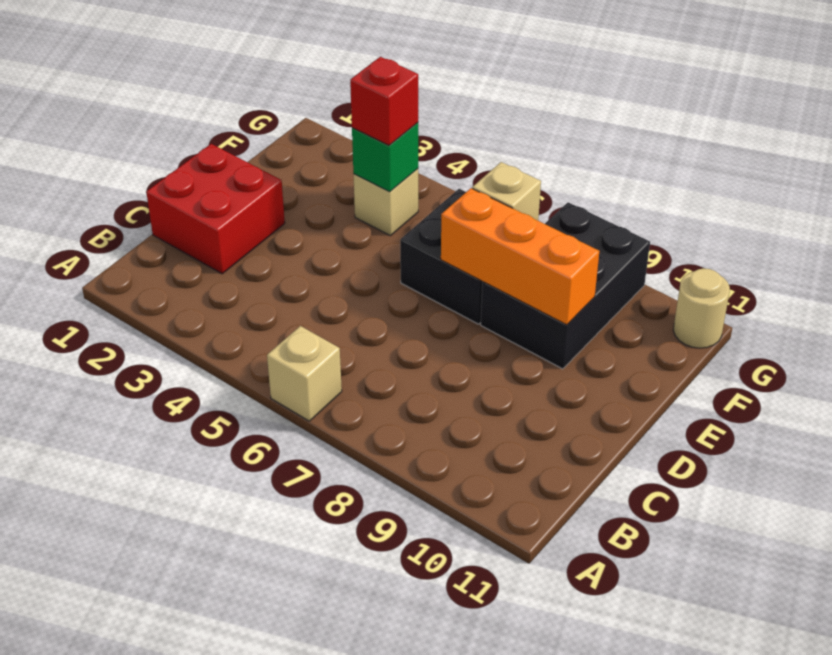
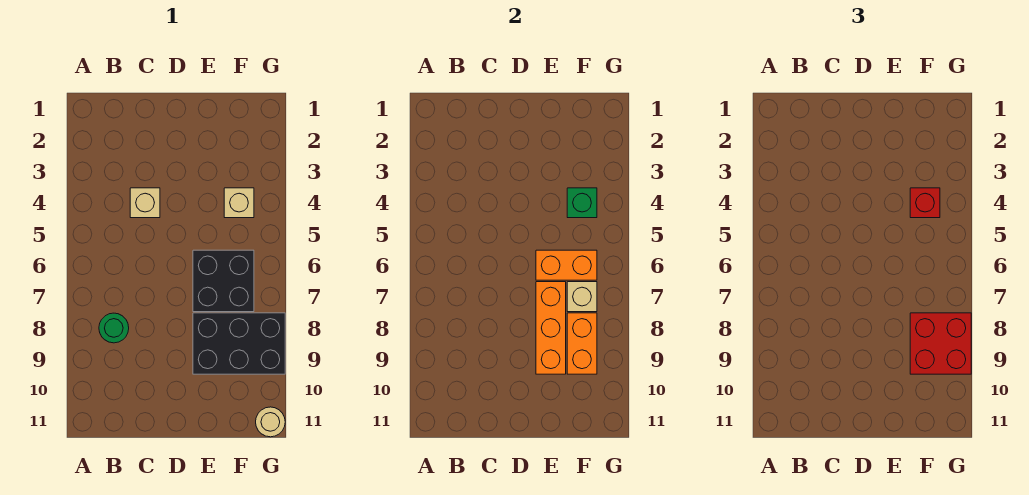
tan brick A6 level 1 -> tan brick C4 level 1
none -> green round brick B8 level 1
red brick C1:D2 level 1 -> red brick F8:G9 level 3
none -> orange brick E6:F6 level 2
none -> orange brick F8:F9 level 2

